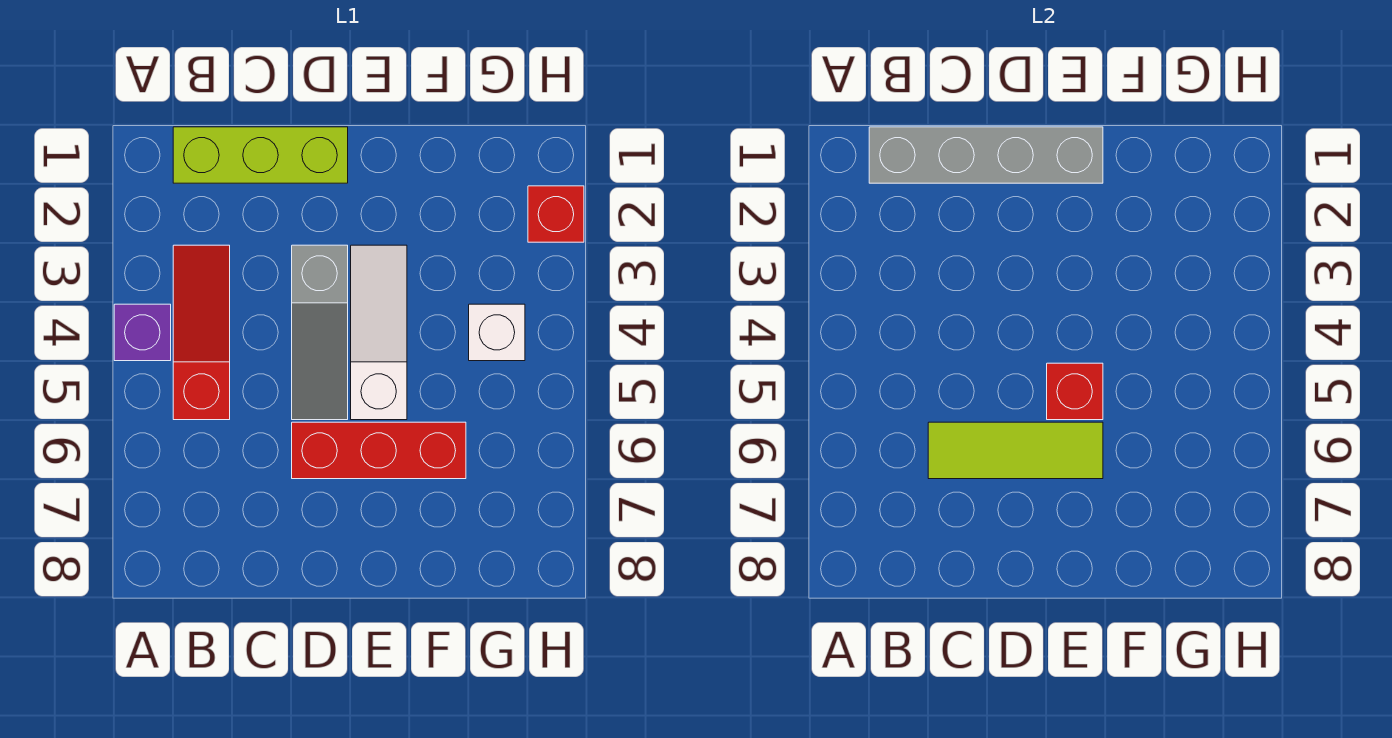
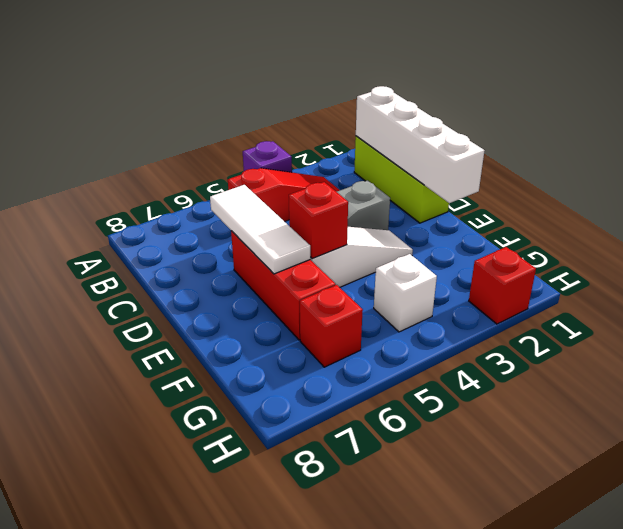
grey brick B1:E1 level 2 -> white brick B1:E1 level 2
lime tile C6:E6 level 2 -> white tile C6:E6 level 2
none -> red brick G6 level 1

